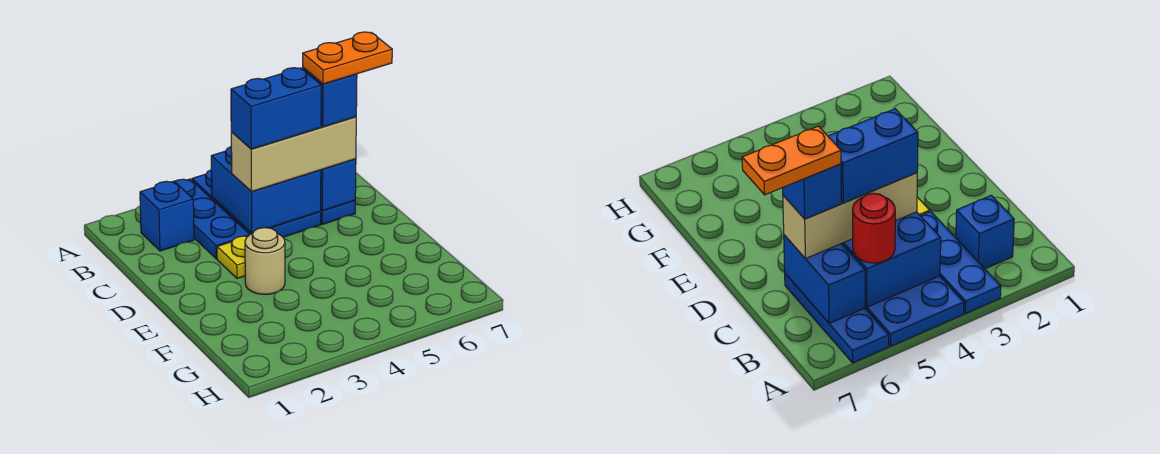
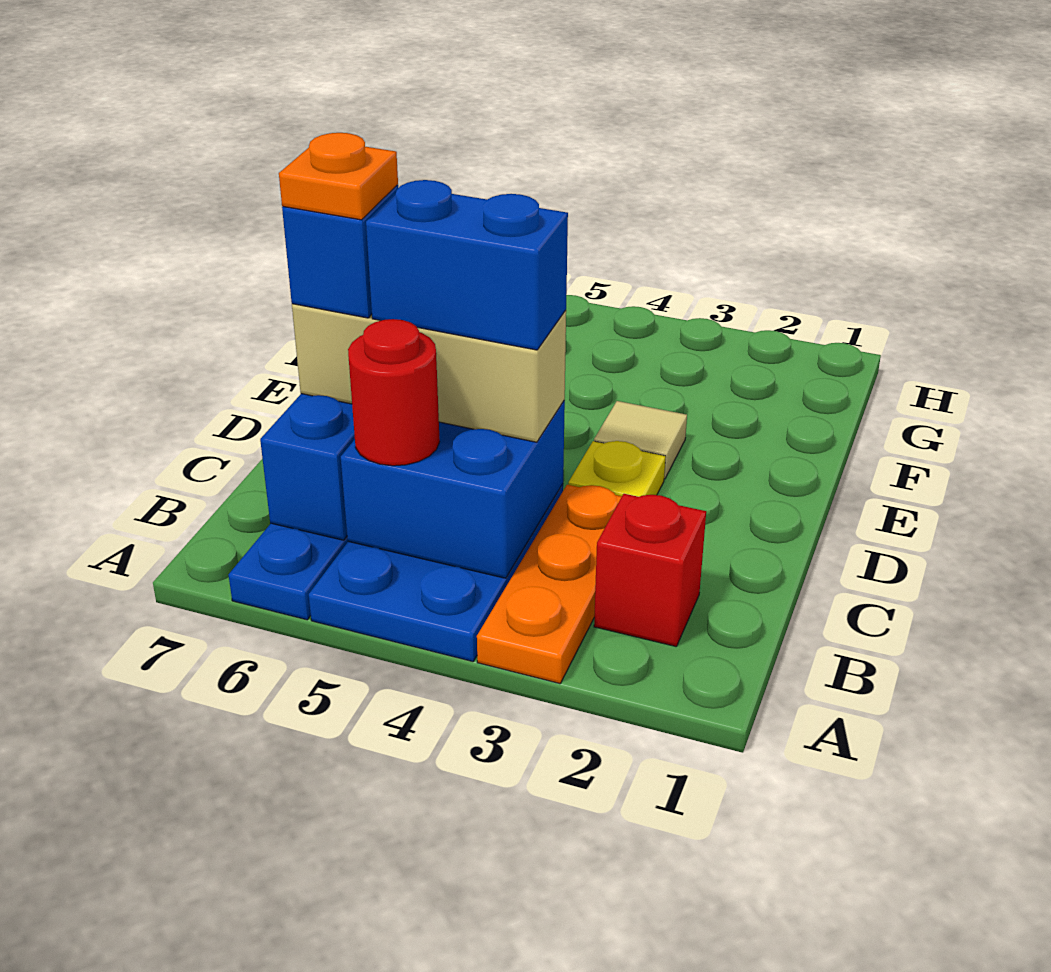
blue plate A3:C3 level 1 -> orange plate A3:C3 level 1
blue brick B2 level 1 -> red brick B2 level 1
orange plate C6:C7 level 5 -> orange plate C6 level 5
tan round brick E3 level 1 -> tan tile E3 level 1

